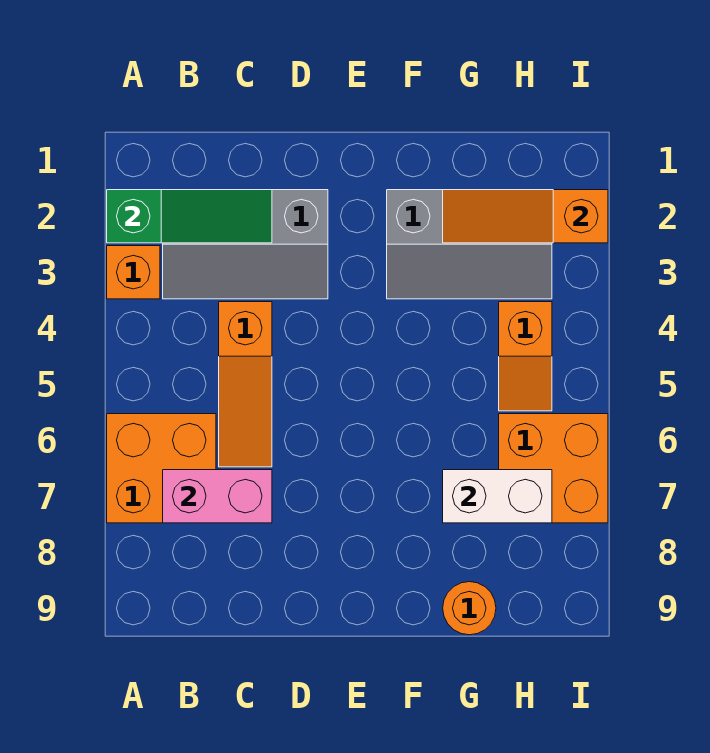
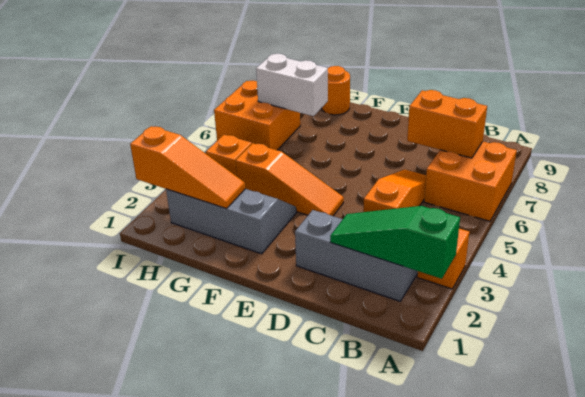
pink brick B7:C7 level 2 -> orange brick B7:C7 level 2
none -> orange slope E4:G4 level 1 top G

